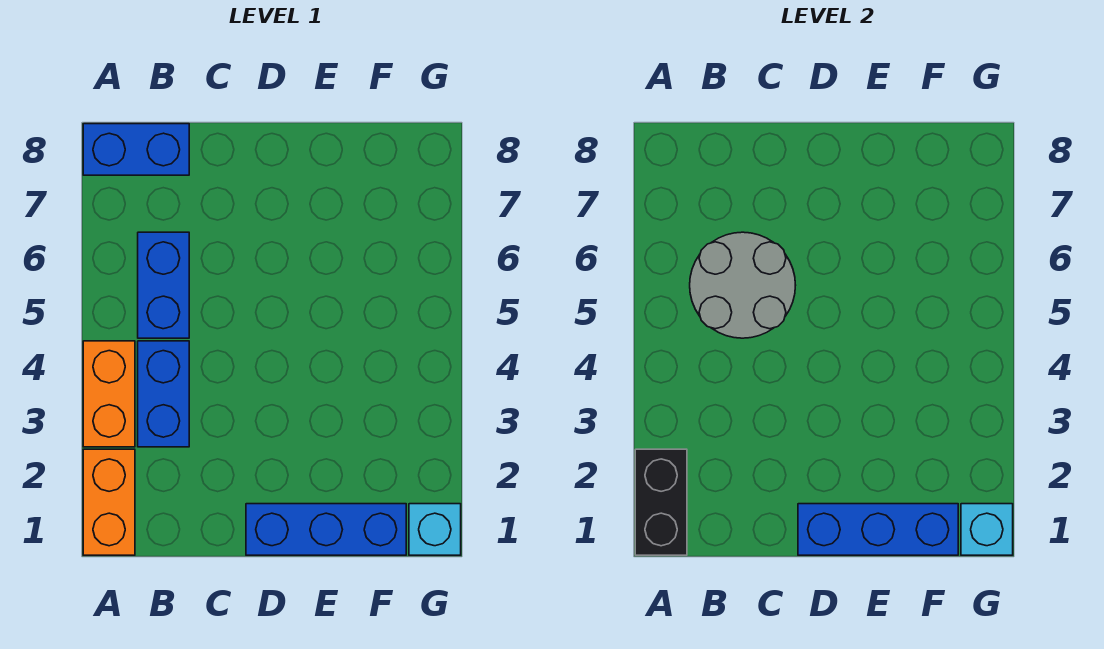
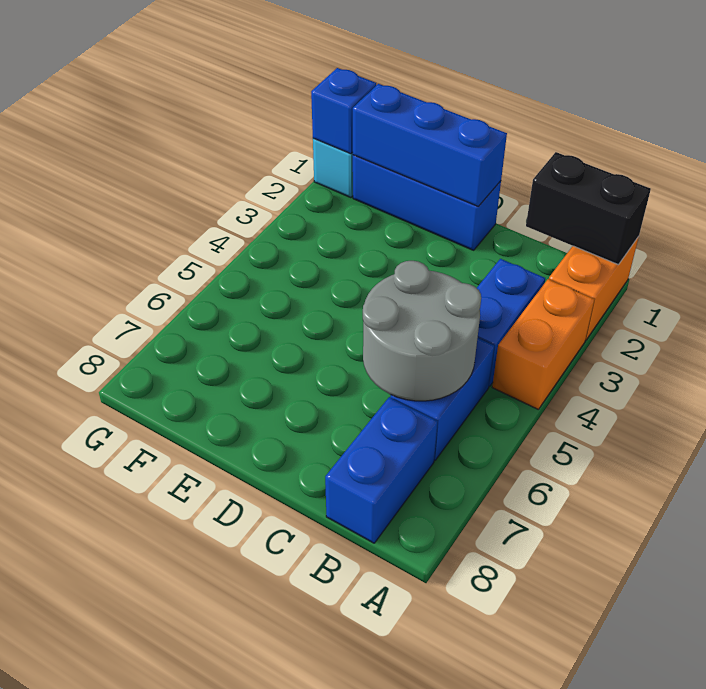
black brick A1:A2 level 2 -> black brick A1:B1 level 2
blue brick A8:B8 level 1 -> blue brick B7:B8 level 1
cyan brick G1 level 2 -> blue brick G1 level 2

